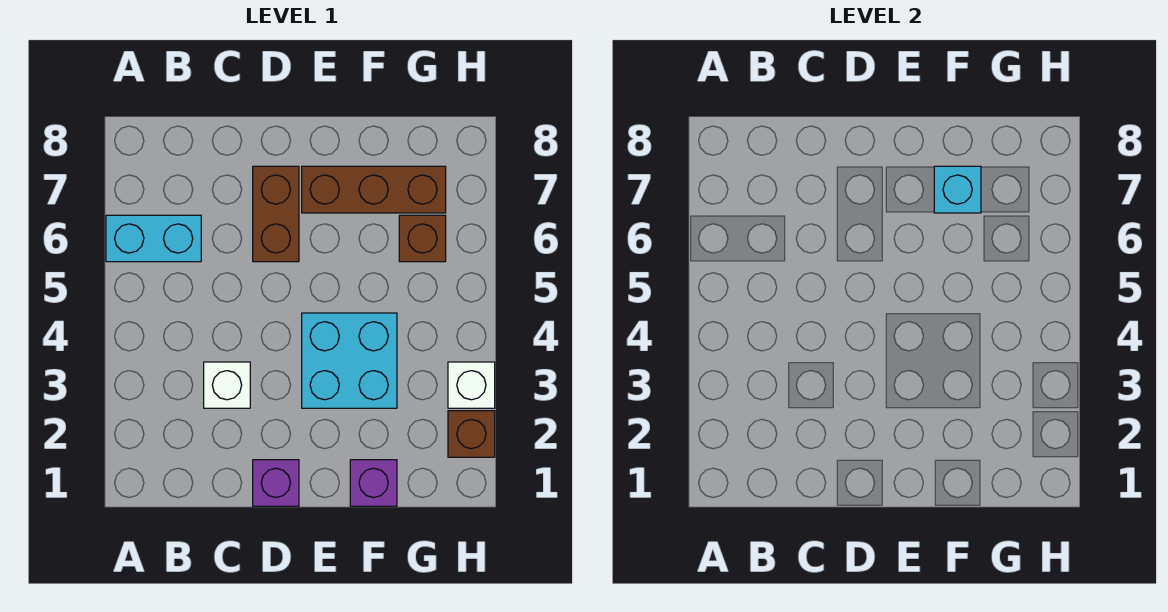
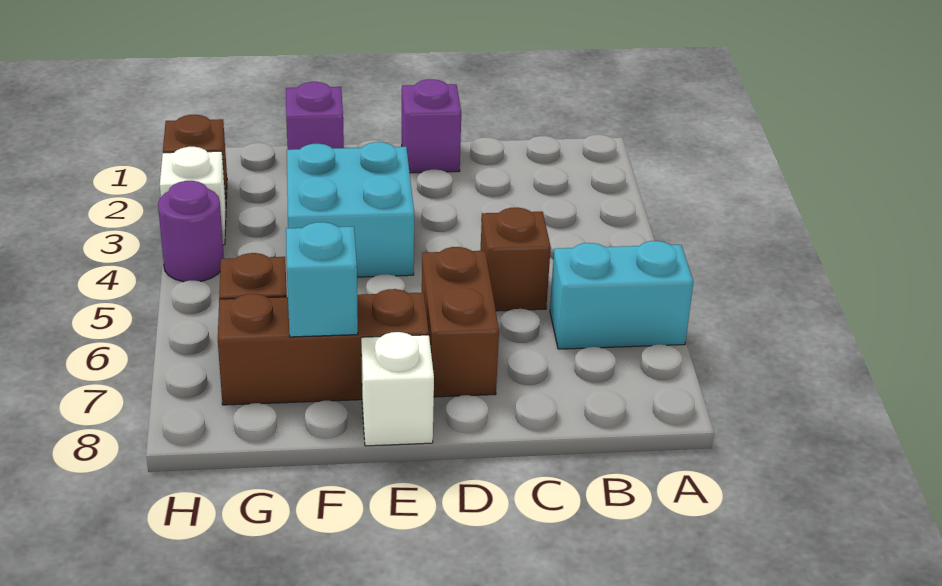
white brick C3 level 1 -> white brick E8 level 1
none -> brown brick C5 level 1
none -> purple round brick H4 level 1

